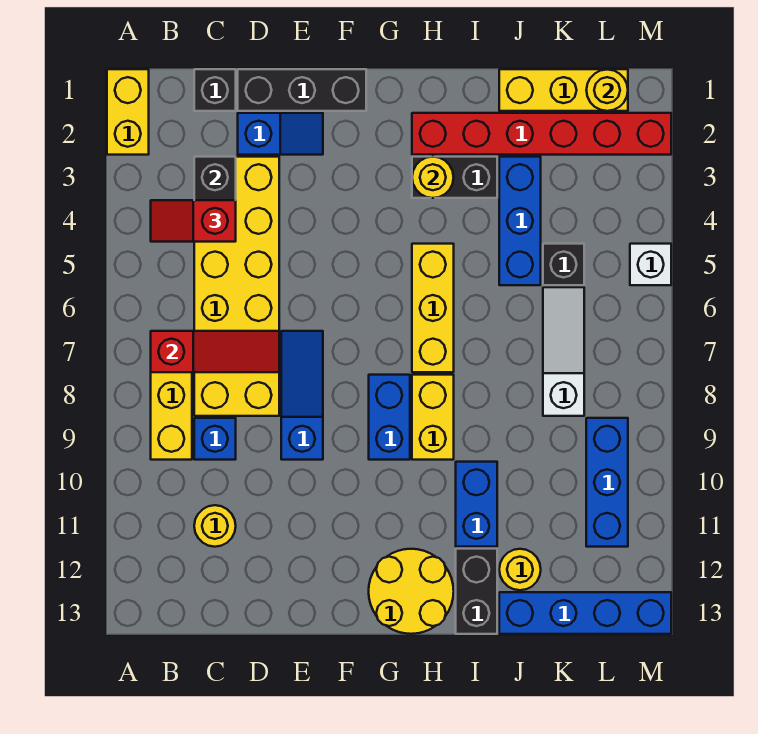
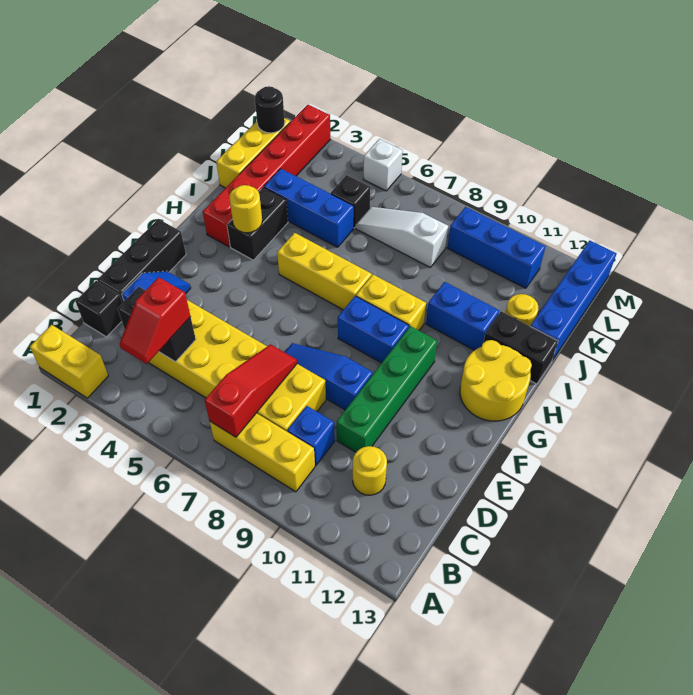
none -> green brick D10:G10 level 1
yellow round brick L1 level 2 -> black round brick L1 level 2

